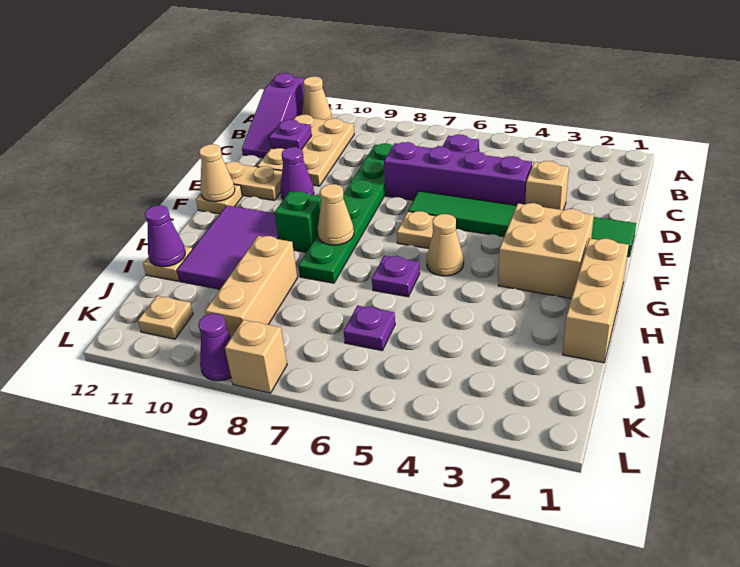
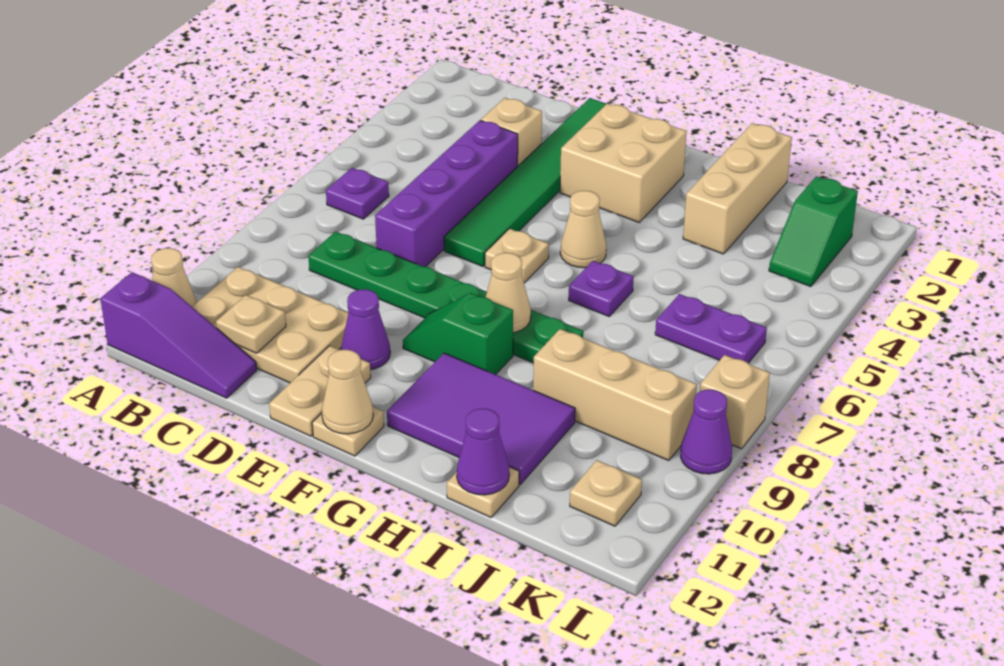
purple plate C11 level 2 -> tan plate C11 level 2
tan brick G1:I1 level 1 -> tan brick I1:I3 level 1
purple plate J6 level 1 -> purple plate J6:K6 level 1
none -> green slope K2:K3 level 1 top 2

